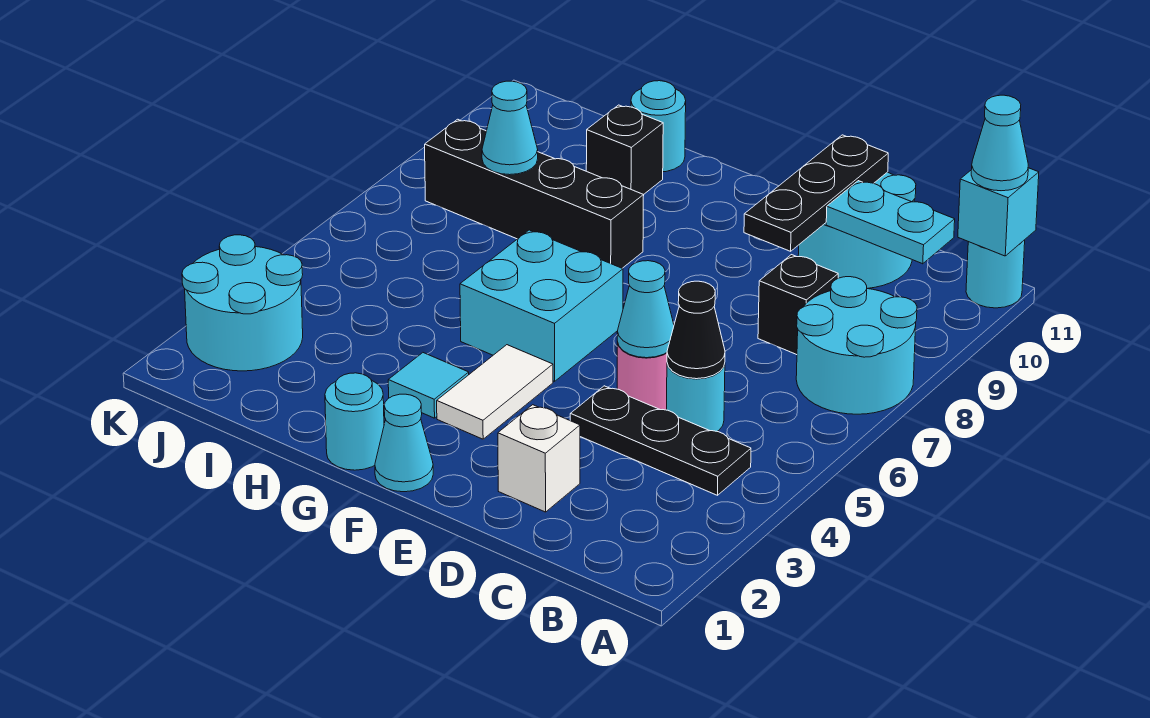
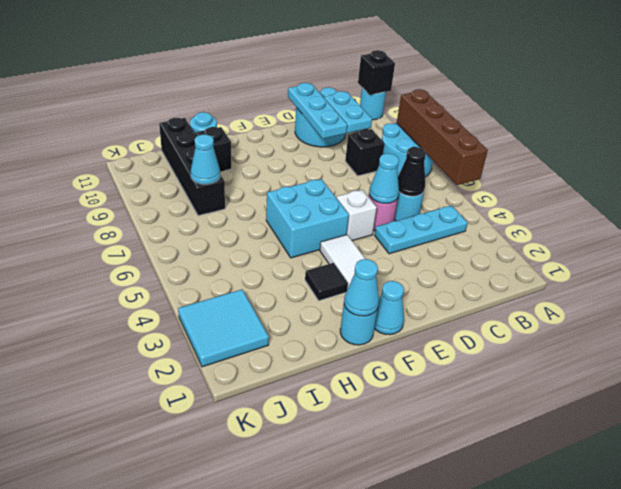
none -> brown brick A5:A8 level 2
cyan brick A11 level 2 -> black brick A11 level 2
cyan cone A11 level 3 -> cyan cone G1 level 2
black plate B4:D4 level 1 -> cyan plate B4:D4 level 1
cyan plate B10:C10 level 2 -> cyan plate C9:C10 level 2
white brick D2 level 1 -> white brick E5 level 1
black plate D9:D11 level 2 -> cyan plate D9:D11 level 2
cyan tile G3 level 1 -> black tile G3 level 1
black brick G8:J8 level 1 -> black brick I8:I11 level 1
cyan round brick J2:K3 level 1 -> cyan tile J2:K3 level 1

